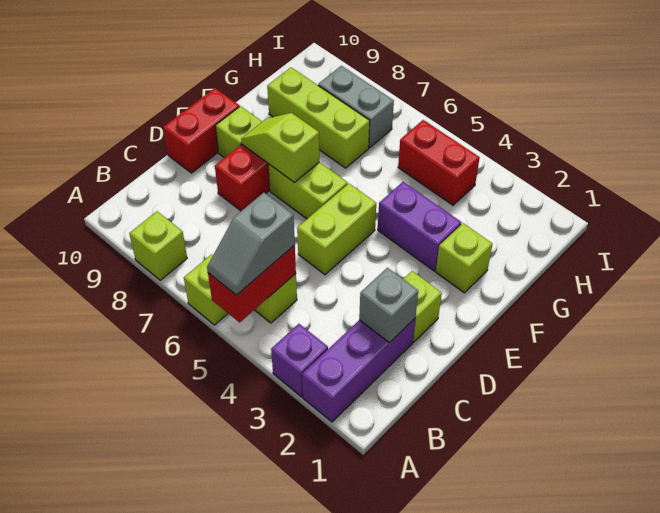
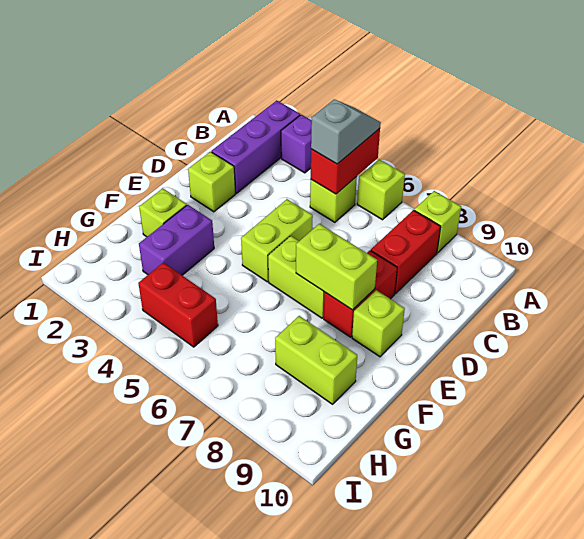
grey brick C2 level 2 -> none
red brick D10:E10 level 1 -> red brick B8:C8 level 1
lime slope E7:E8 level 2 top 7 -> lime brick E7:E8 level 2
purple brick F3:F4 level 1 -> purple brick F3:G3 level 1
lime brick G7:G9 level 1 -> lime brick G8:G9 level 1
grey brick H7:H8 level 1 -> none

